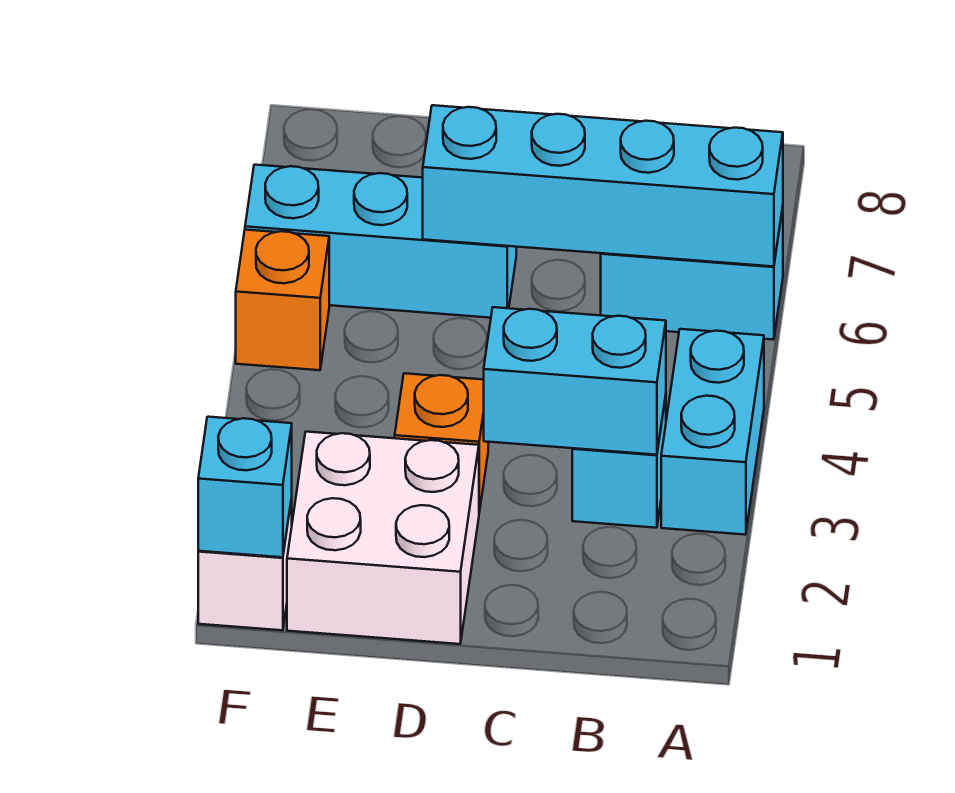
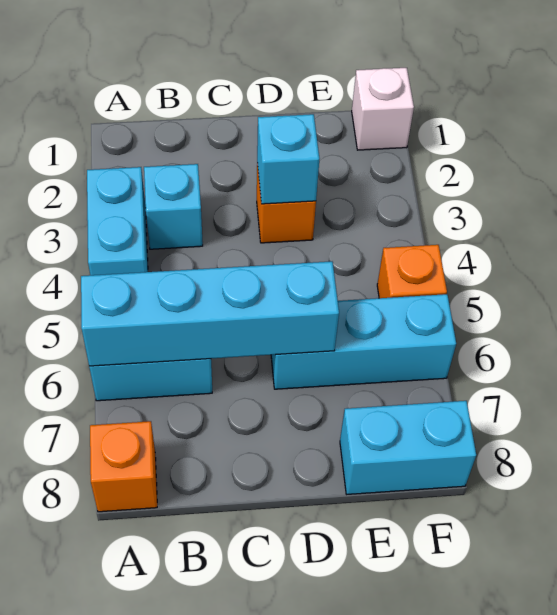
none -> orange brick A8 level 1
cyan brick B3:C3 level 2 -> cyan brick E8:F8 level 1
white brick D1:E2 level 1 -> none
cyan brick F1 level 2 -> cyan brick D3 level 2

